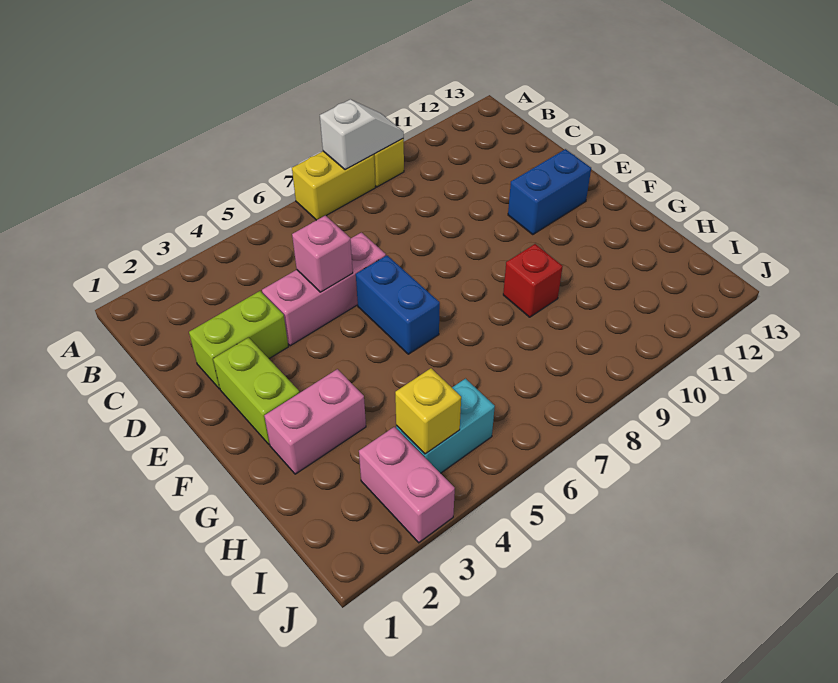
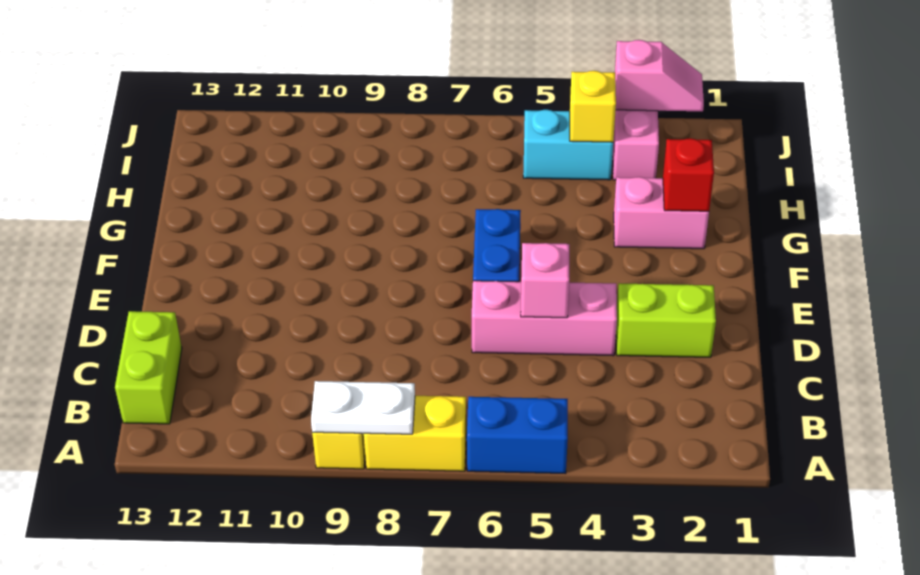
white slope A8:A9 level 2 top 8 -> white plate A8:A9 level 2
lime brick E2:F2 level 1 -> lime brick B13:C13 level 1
blue brick E11:E12 level 1 -> blue brick A5:A6 level 1
red brick G9 level 1 -> red brick G2 level 2
none -> pink slope J2:J3 level 2 top 3

